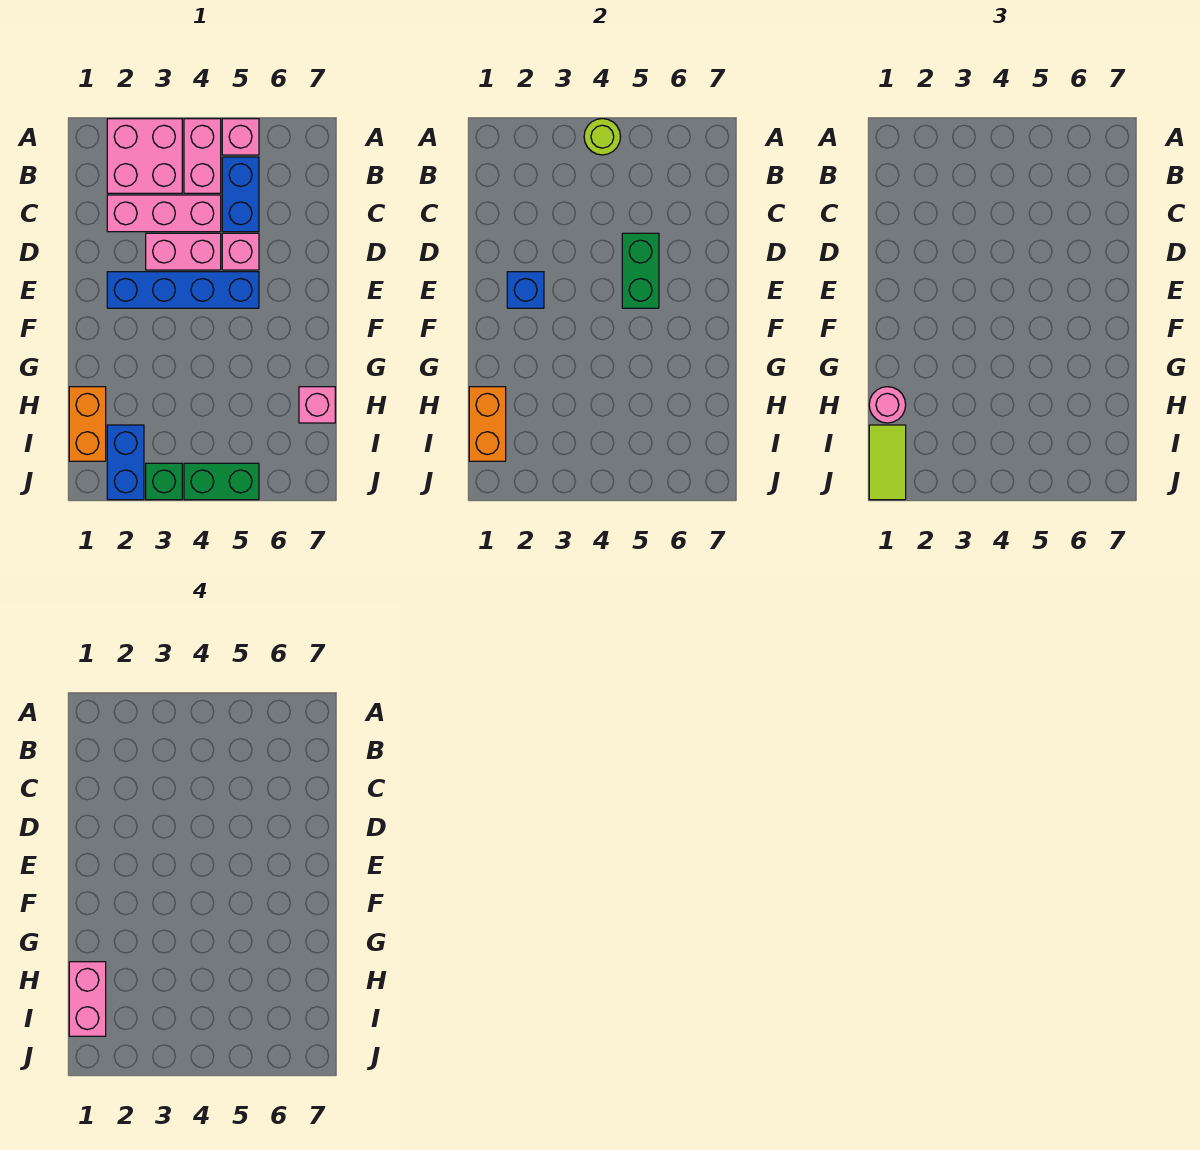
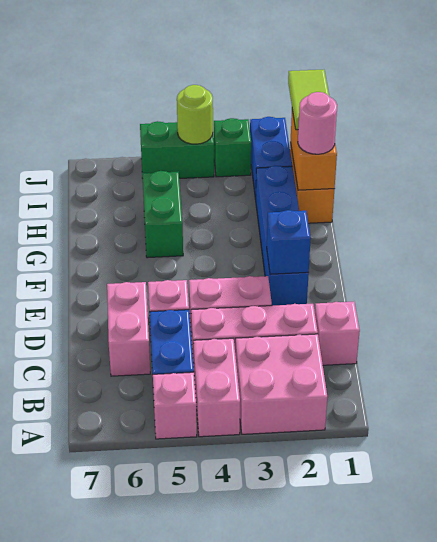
lime round brick A4 level 2 -> lime round brick J4 level 2
green brick D5:E5 level 2 -> green brick G5:H5 level 1
blue brick E2:E5 level 1 -> blue brick E2:H2 level 1
pink brick H1:I1 level 4 -> pink brick C6:D6 level 1
pink brick H7 level 1 -> pink brick C1 level 1

